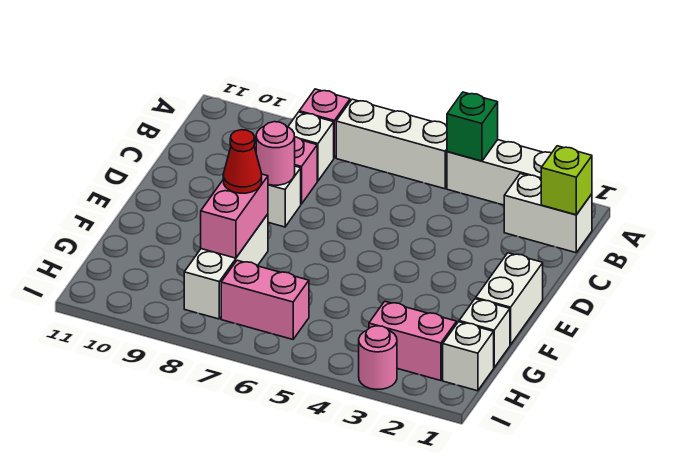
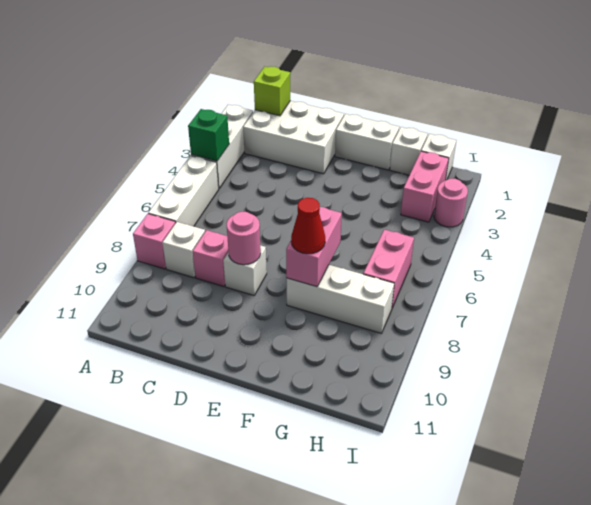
white brick B1:B2 level 1 -> white brick B1:D2 level 1
pink brick F8:G8 level 2 -> pink brick F7:F8 level 2

